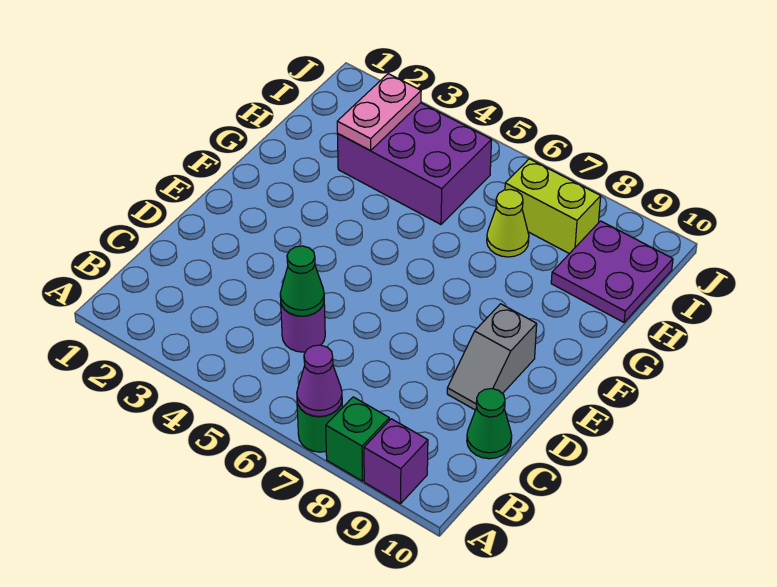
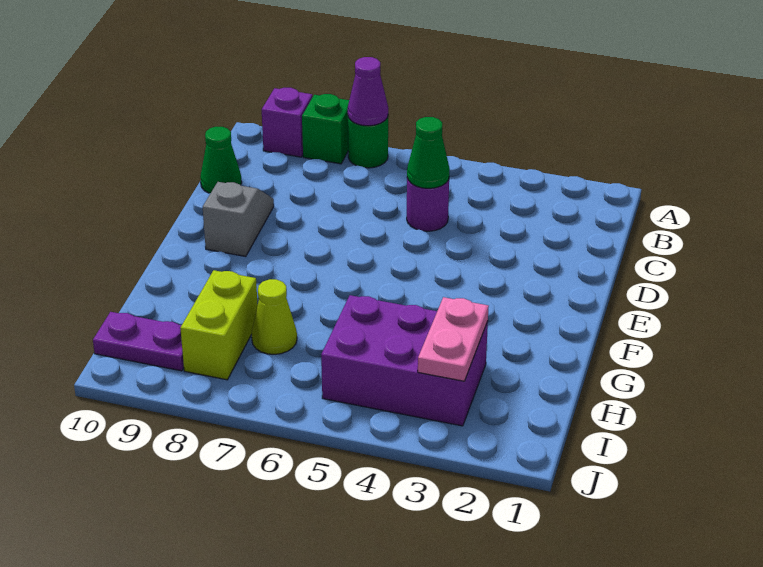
purple plate H9:I10 level 1 -> purple plate I9:I10 level 1
lime brick I7:I8 level 1 -> lime brick H8:I8 level 1

